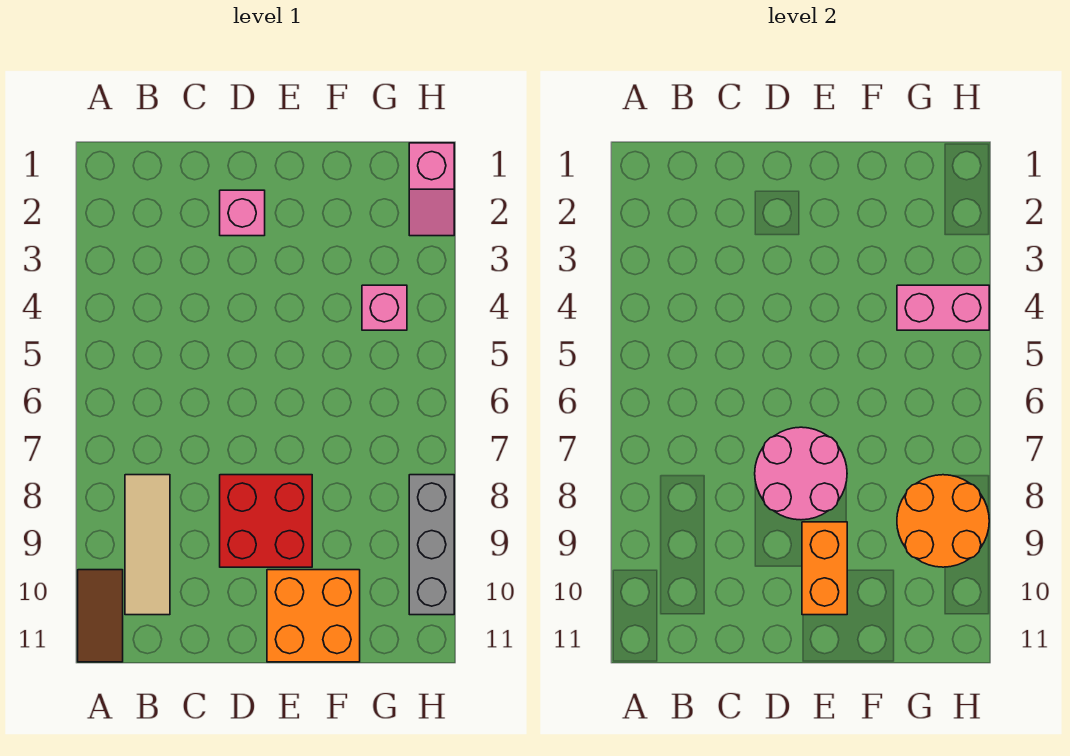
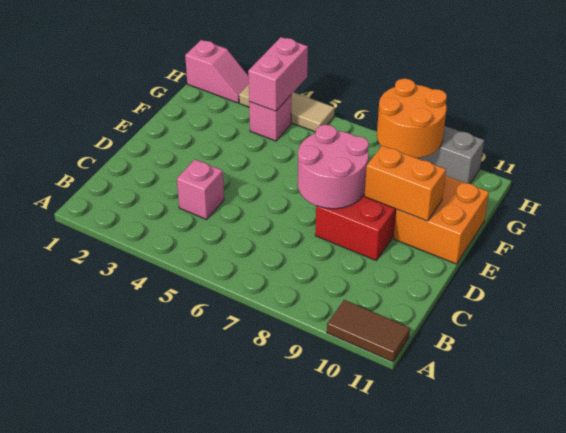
tan tile B8:B10 level 1 -> tan tile H3:H5 level 1
pink brick D2 level 1 -> pink brick C4 level 1

